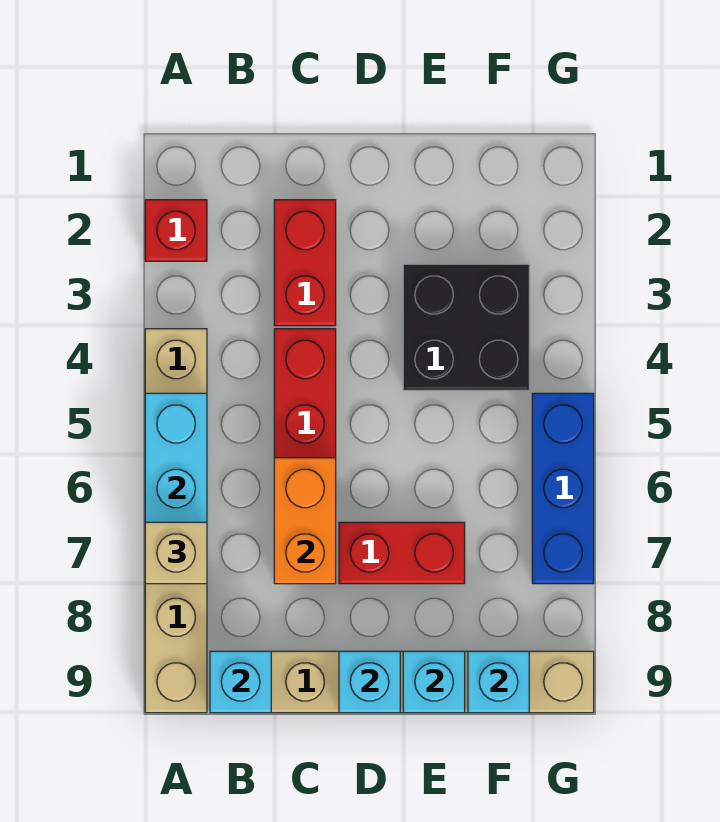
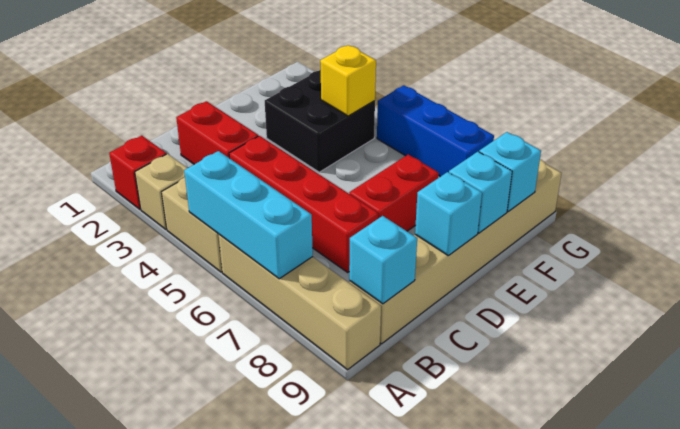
tan brick A7 level 3 -> tan brick A3 level 1
orange brick C6:C7 level 2 -> none
none -> yellow brick F4 level 2

